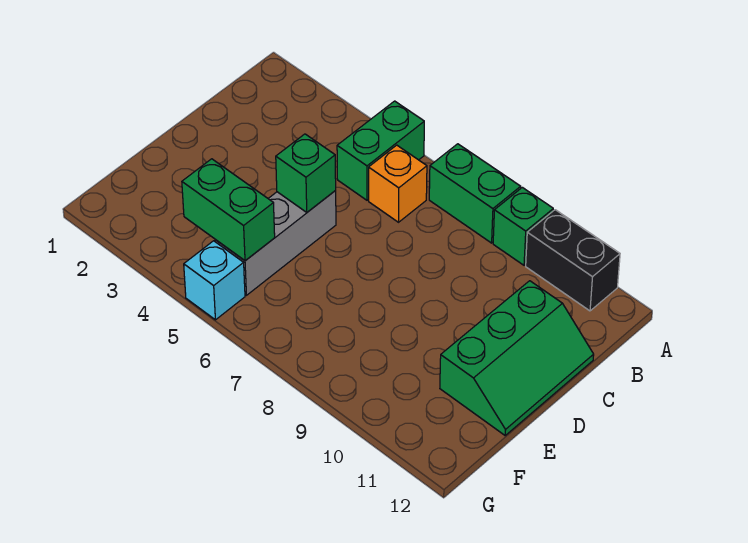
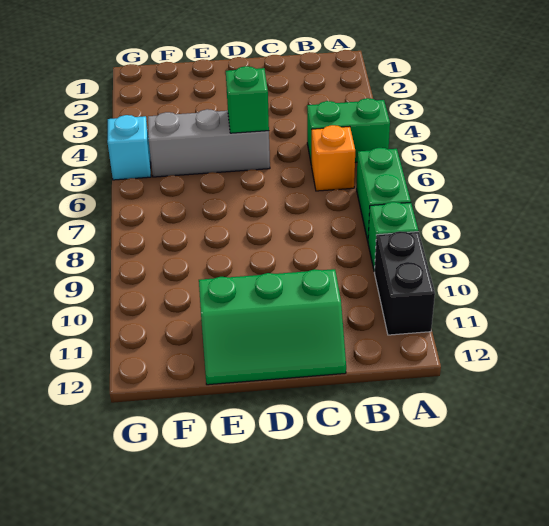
green brick F4:F5 level 2 -> none

